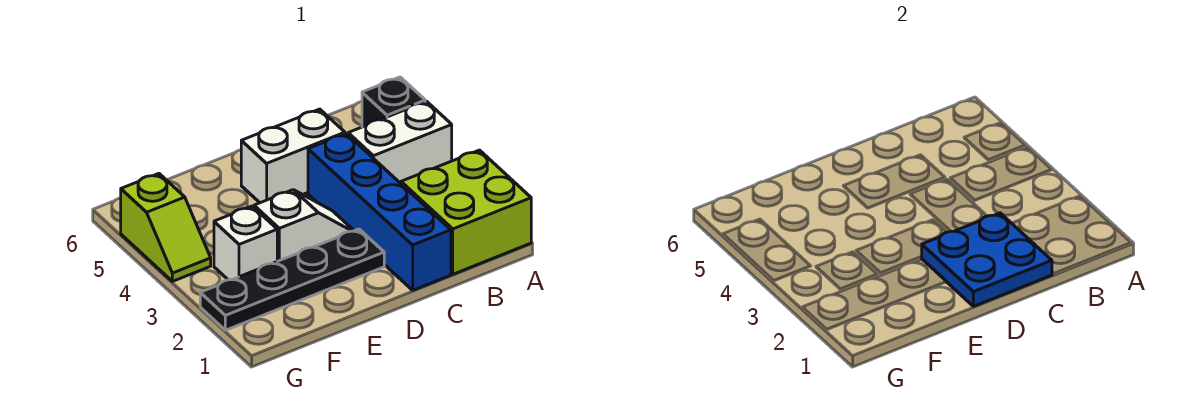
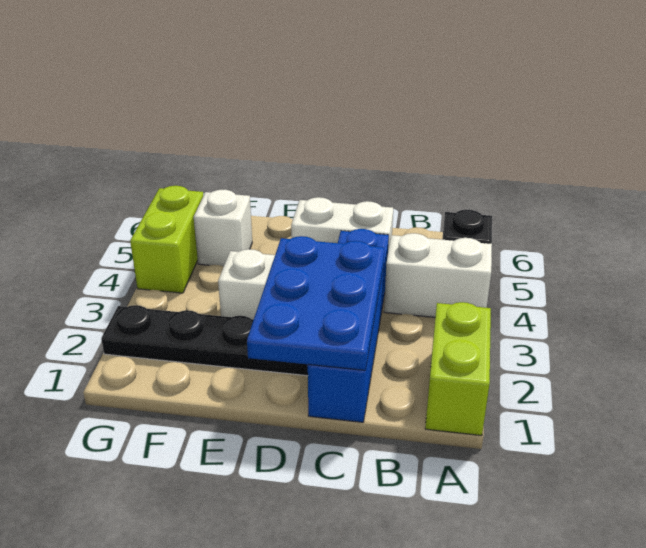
lime brick A1:B2 level 1 -> lime brick A1:A2 level 1
blue plate C1:D2 level 2 -> blue plate C1:D3 level 2
white brick F3 level 1 -> white brick F5 level 1
lime slope G4:G5 level 1 top 5 -> lime brick G4:G5 level 1

